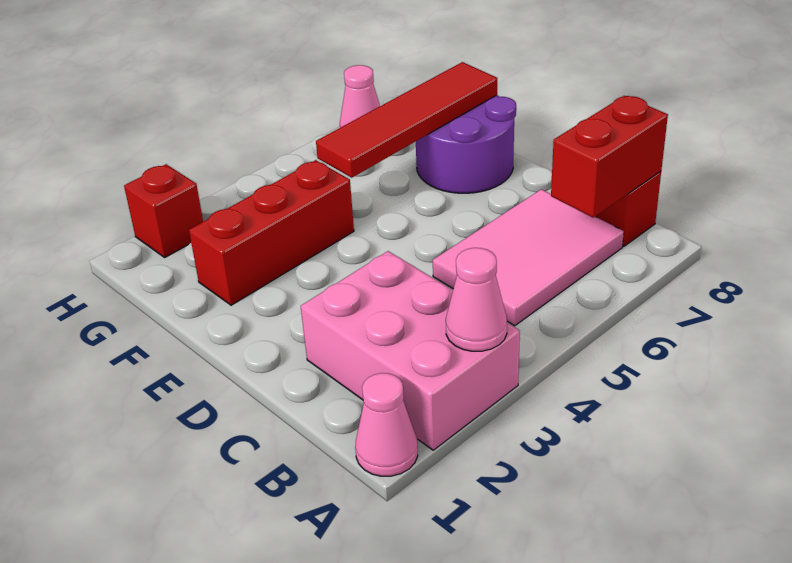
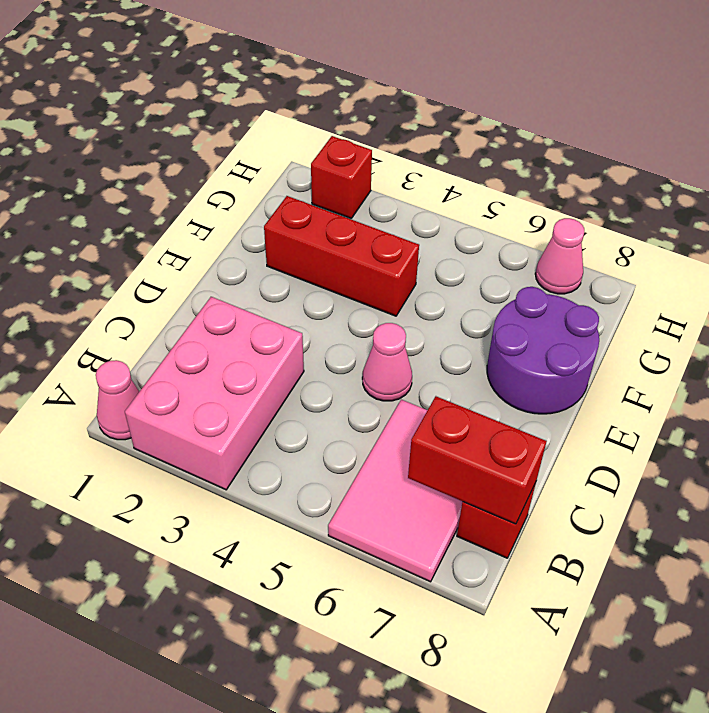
pink cone A3 level 2 -> pink cone D5 level 1
pink tile B5:C7 level 1 -> pink tile A6:C7 level 1
red tile F5:F8 level 2 -> none

